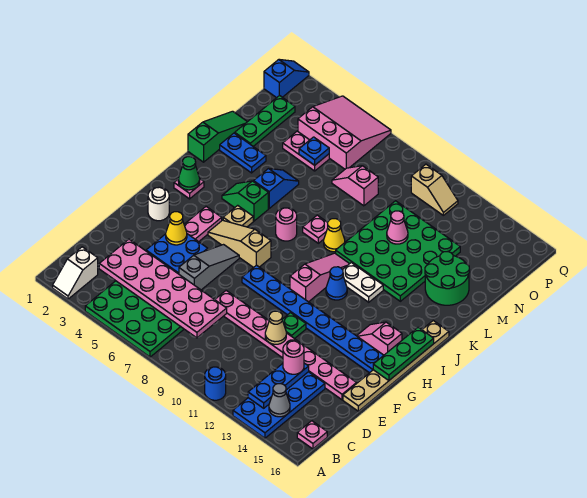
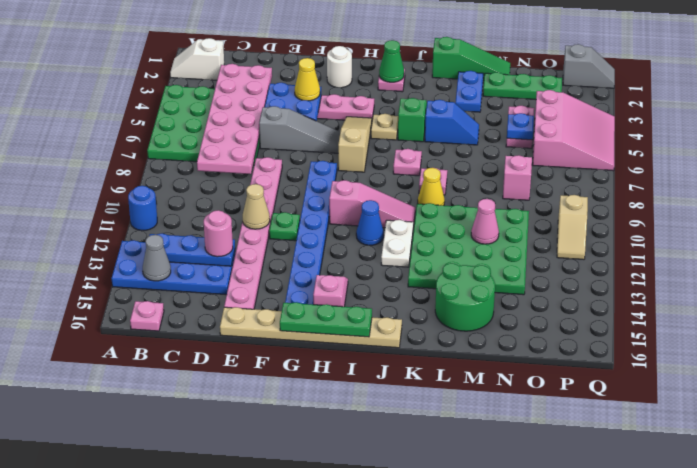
pink round brick J7 level 1 -> pink plate J7 level 1
blue slope P1:Q1 level 1 top P -> grey slope P1:Q1 level 1 top P

